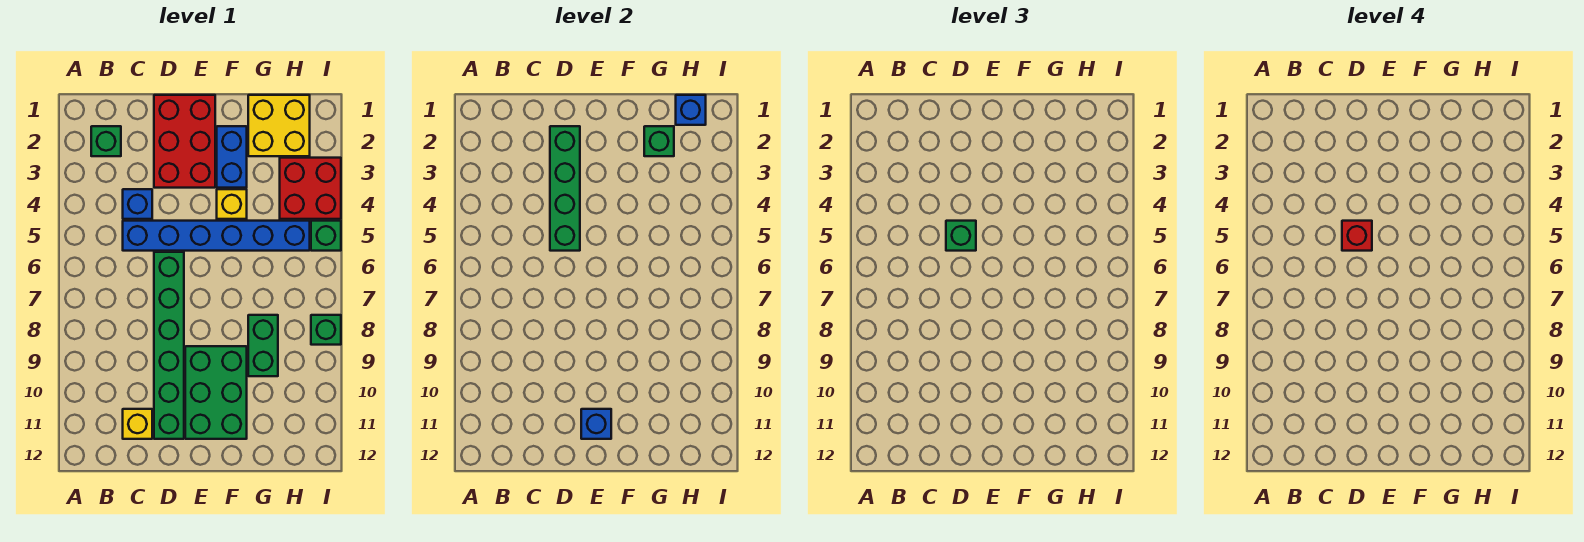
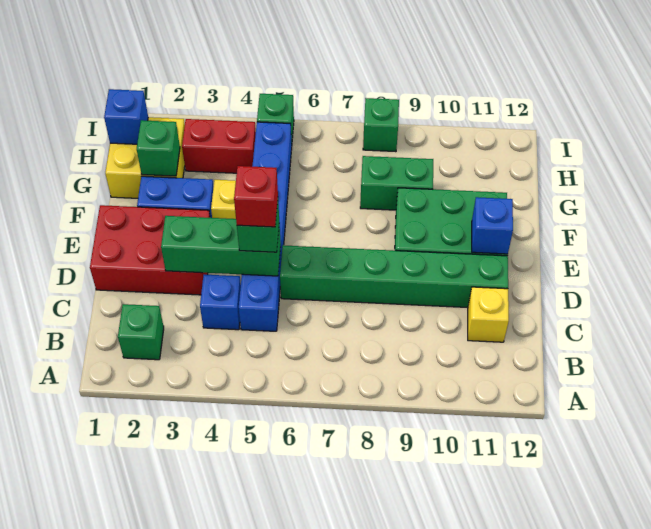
green brick D2:D5 level 2 -> green brick D3:D5 level 2
red brick H3:I4 level 1 -> red brick H3:H4 level 1

